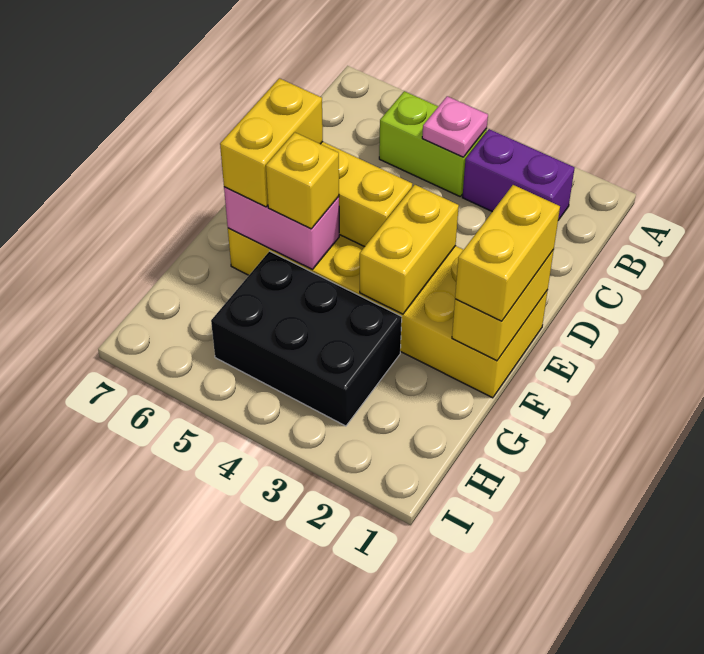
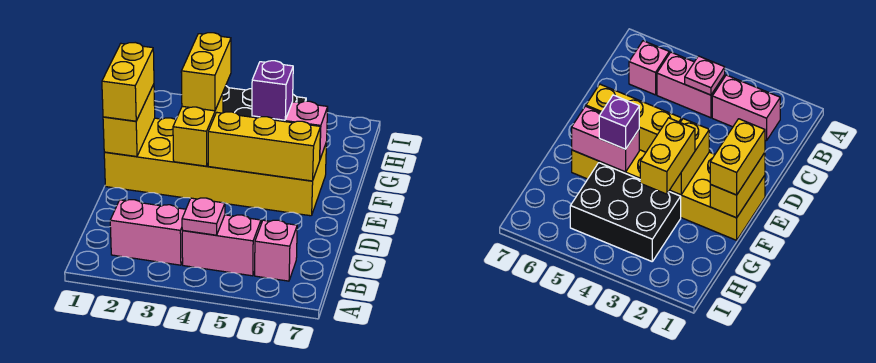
purple brick B2:B3 level 1 -> pink brick B2:B3 level 1
lime brick B4:B5 level 1 -> pink brick B4:B5 level 1
none -> pink brick B6 level 1
yellow brick E6:F6 level 3 -> yellow brick F3:G3 level 3
yellow brick F5 level 3 -> purple brick F5 level 3

